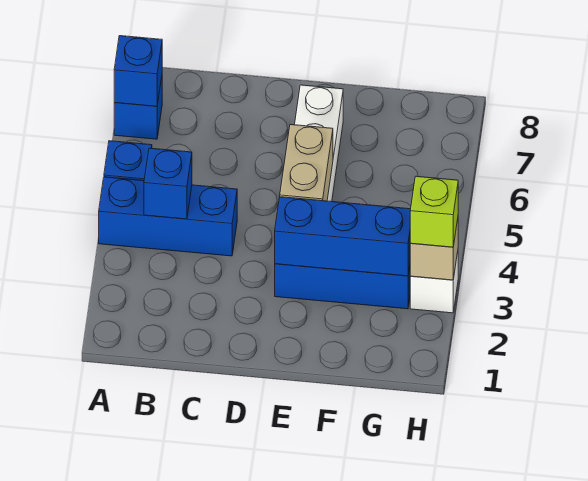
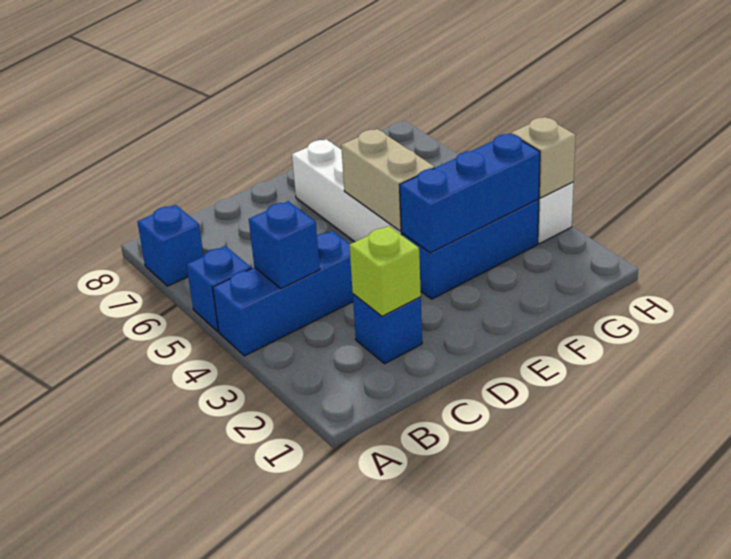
blue brick A7 level 2 -> blue brick C2 level 1
lime brick H3 level 3 -> lime brick C2 level 2

